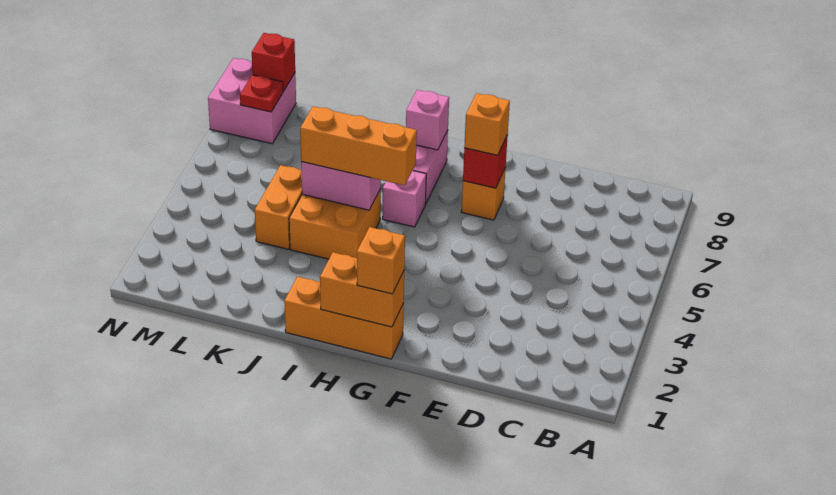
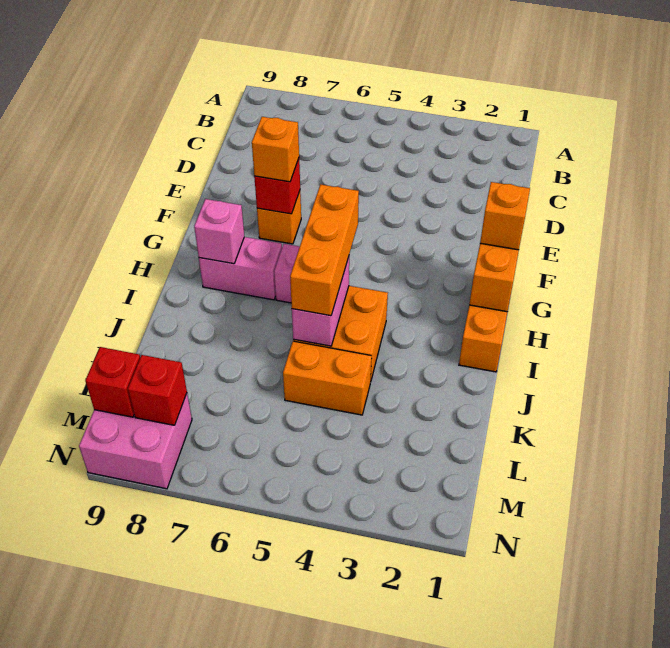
red plate M8 level 2 -> red brick M8 level 2

